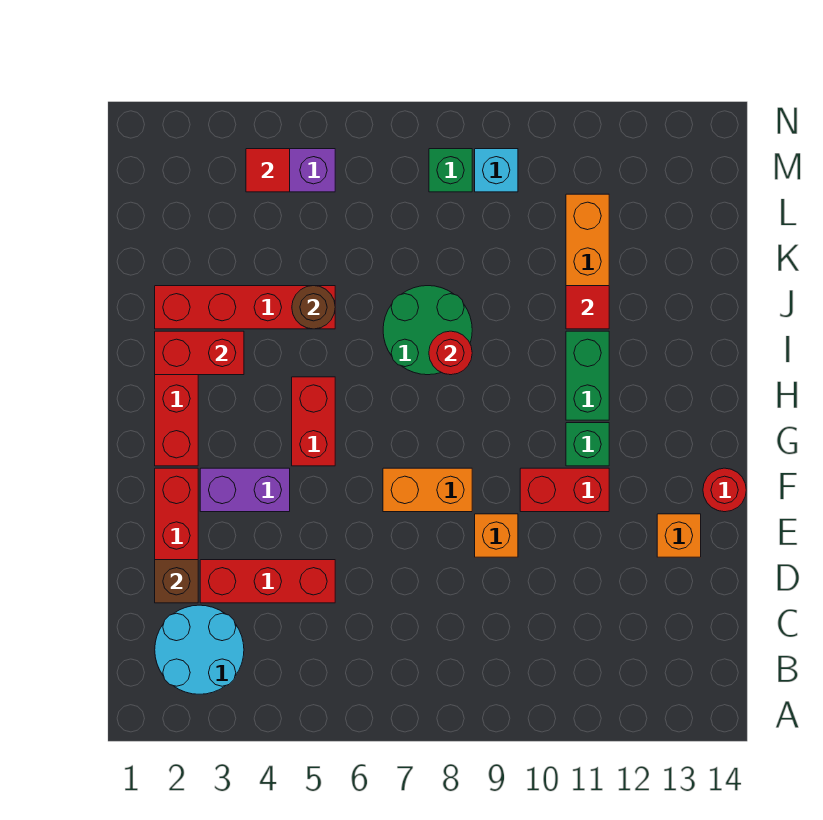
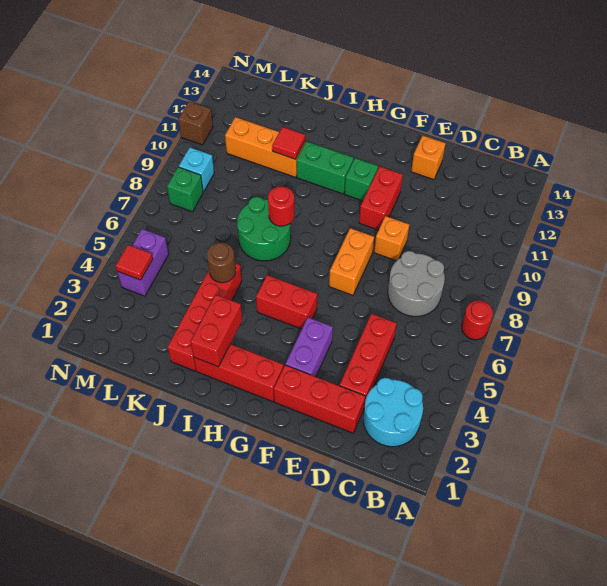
none -> grey round brick C7:D8 level 1
brown brick D2 level 2 -> brown brick N11 level 1
red round brick F14 level 1 -> red round brick A7 level 1

